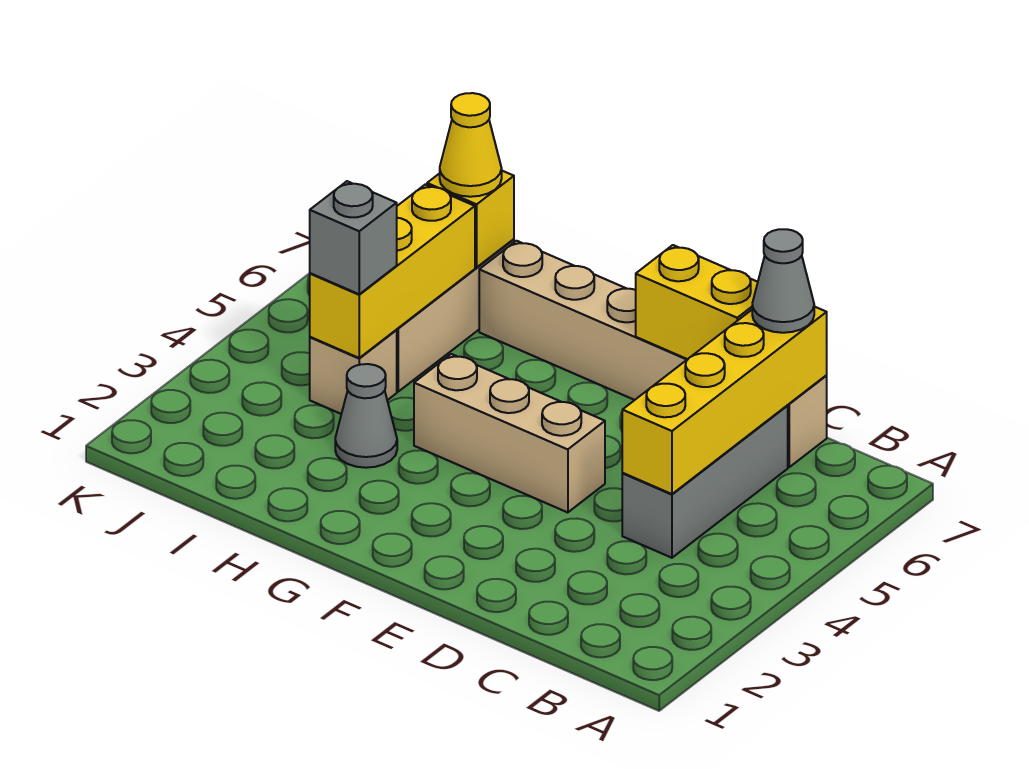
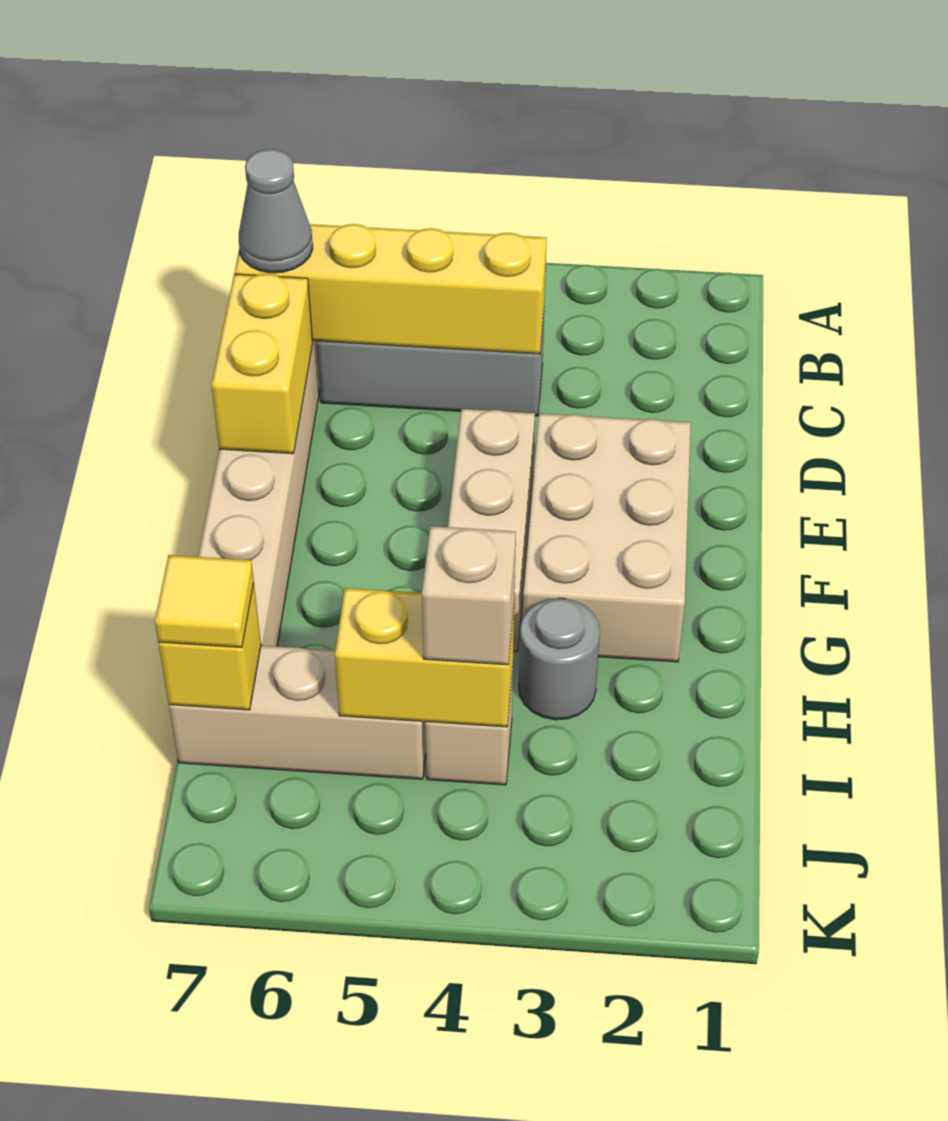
none -> tan brick E2:G3 level 1
grey cone H3 level 1 -> grey round brick H3 level 1
yellow brick I4:I6 level 2 -> yellow brick I4:I5 level 2
grey brick I4 level 3 -> tan brick I4 level 3
yellow cone I7 level 3 -> yellow tile I7 level 3

